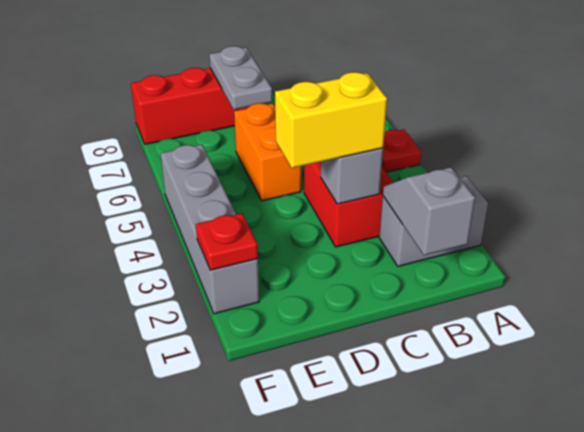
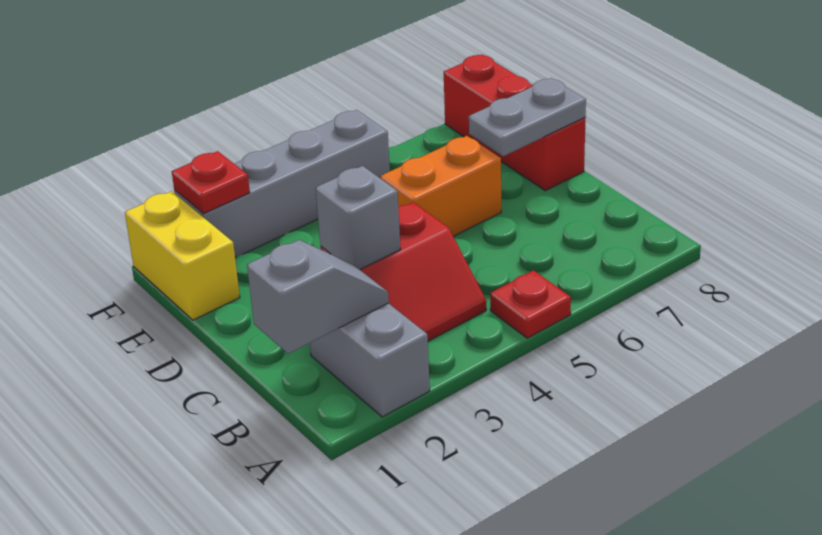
yellow brick C3:D3 level 3 -> yellow brick E1:F1 level 1

